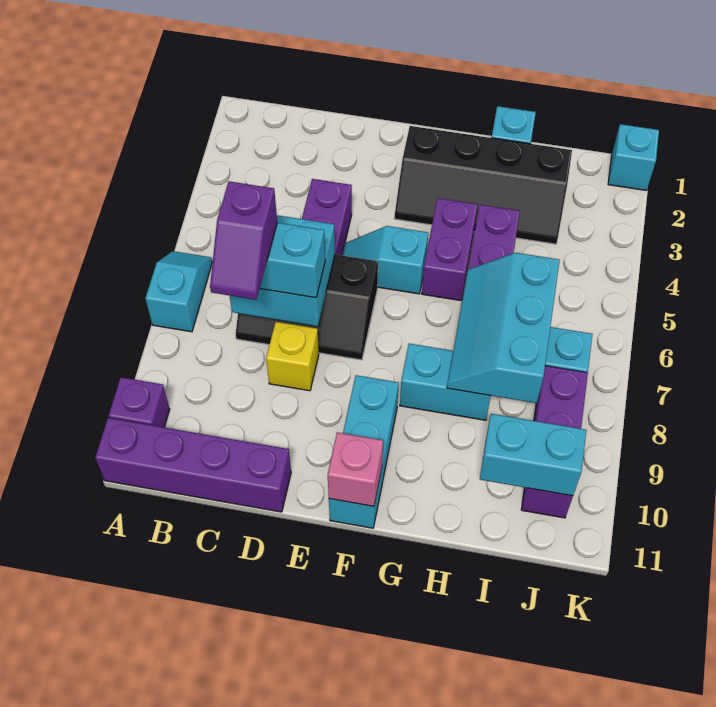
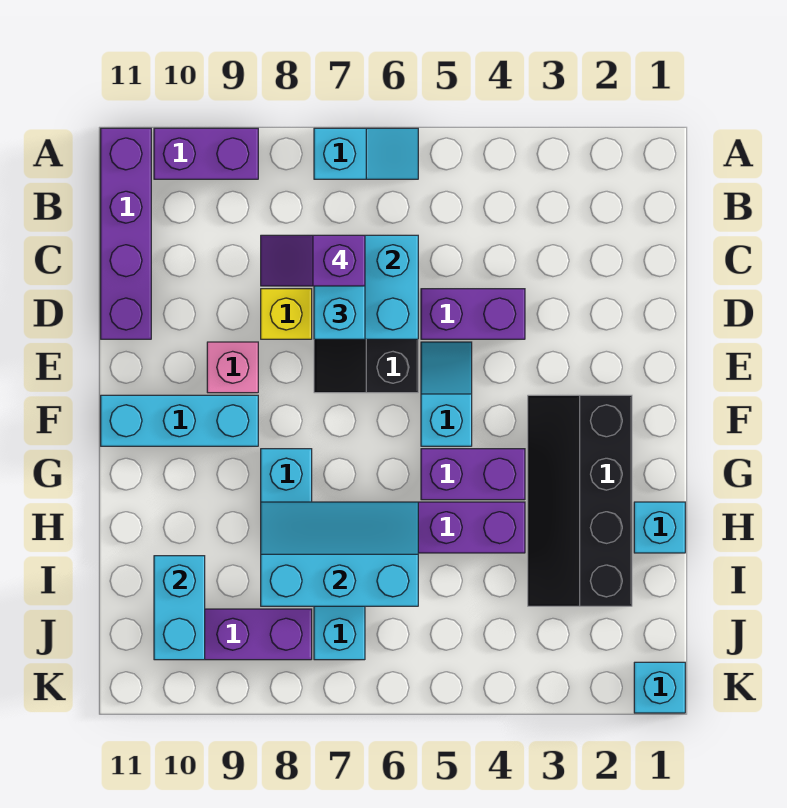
purple brick A10 level 1 -> purple brick A9:A10 level 1
pink brick F11 level 2 -> pink brick E9 level 1

